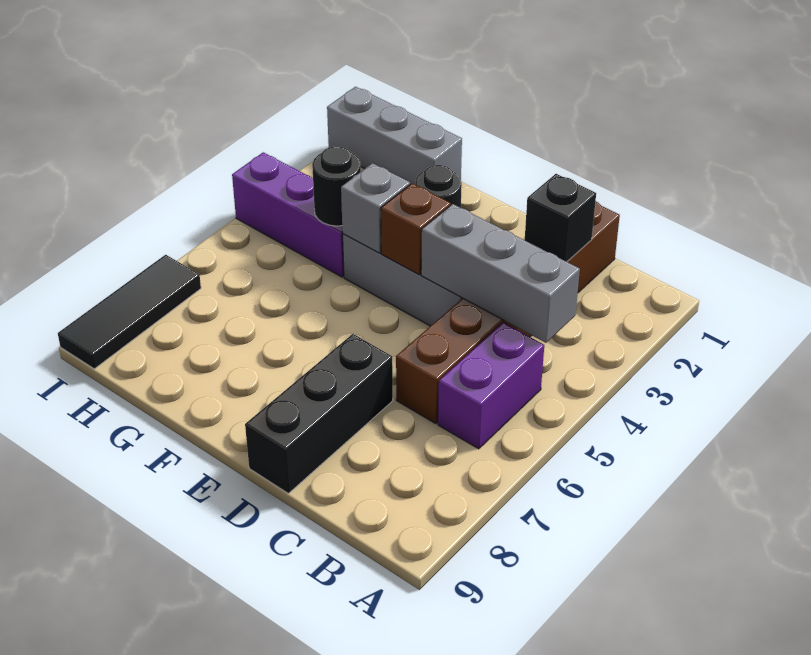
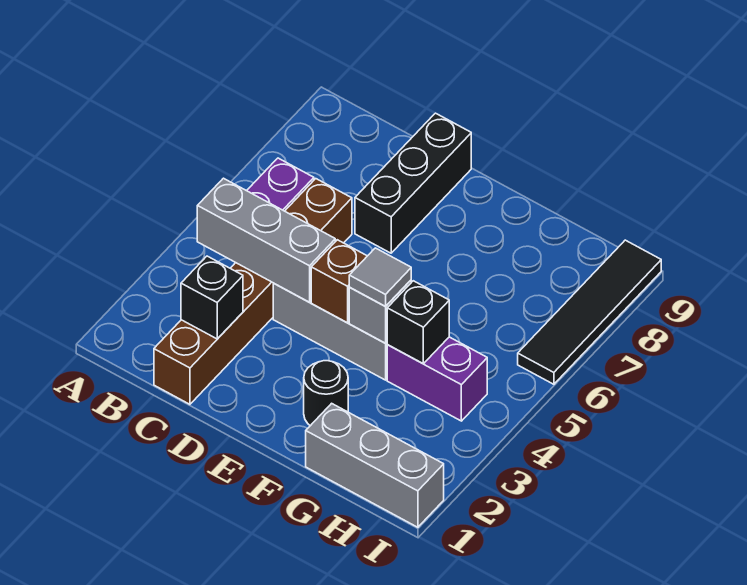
none -> grey tile F4 level 3
purple brick G4:I4 level 1 -> purple brick G4:H4 level 1
black round brick G4 level 2 -> black brick G4 level 2
black tile I7:I9 level 1 -> black tile I6:I9 level 1

